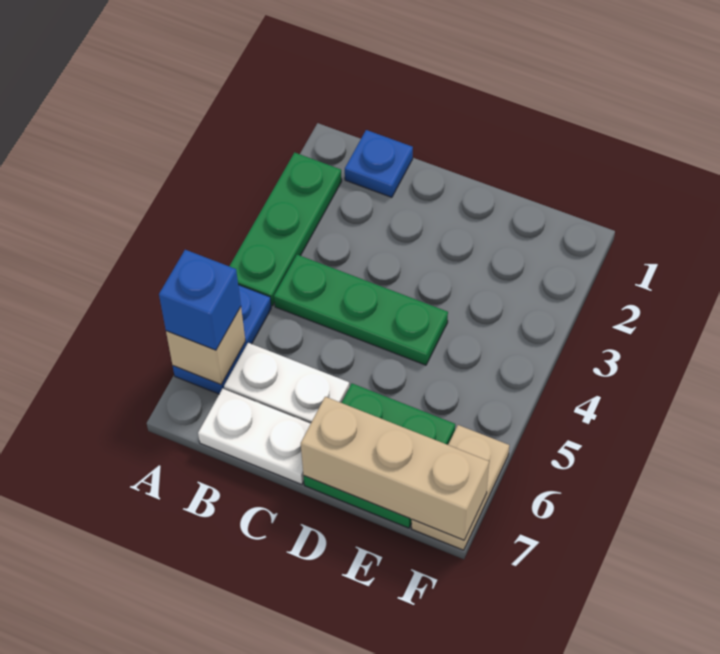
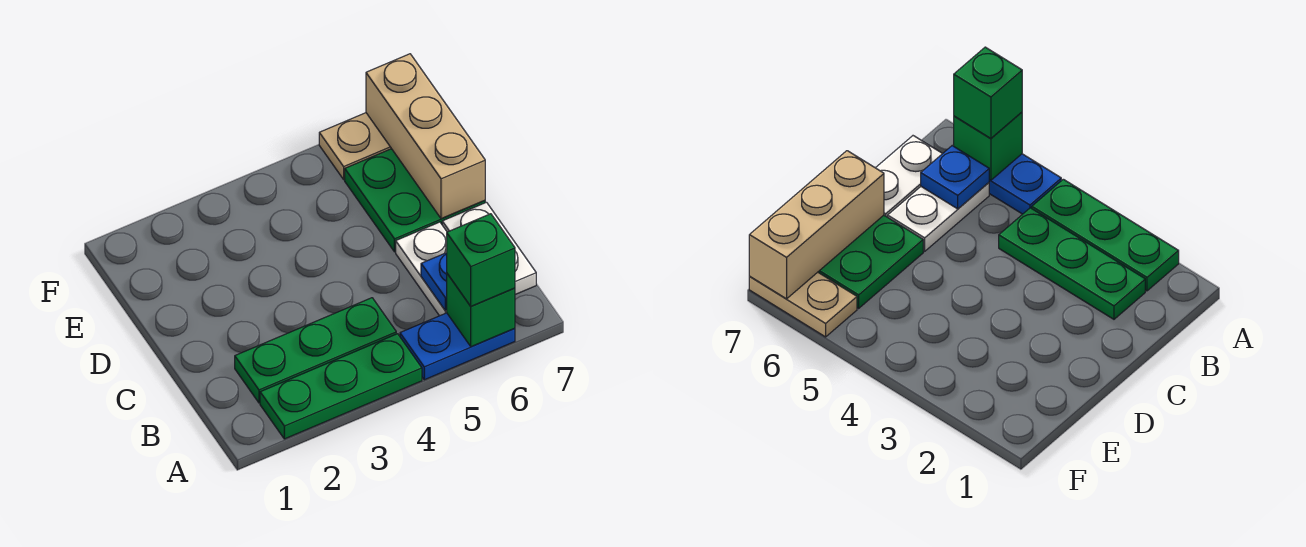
tan brick A6 level 2 -> green brick A6 level 2
blue brick A6 level 3 -> green brick A6 level 3
blue plate B1 level 1 -> blue plate B6 level 2
green plate B4:D4 level 1 -> green plate B2:B4 level 1

